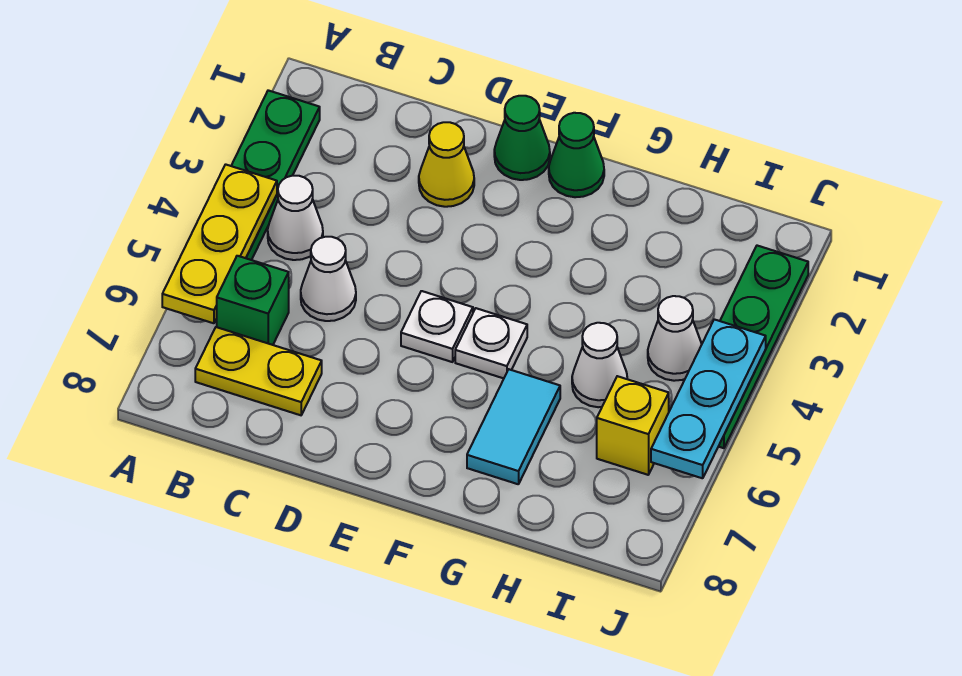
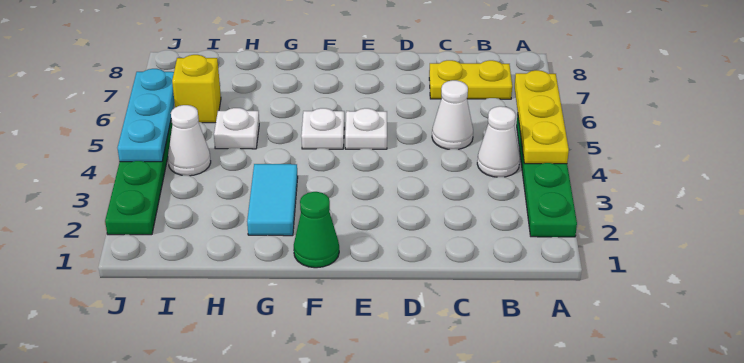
green brick B6 level 1 -> none
yellow cone D2 level 1 -> none
green cone E1 level 1 -> none
cyan tile G6:G7 level 1 -> cyan tile G2:G3 level 1
white cone H5 level 1 -> white plate H5 level 1

